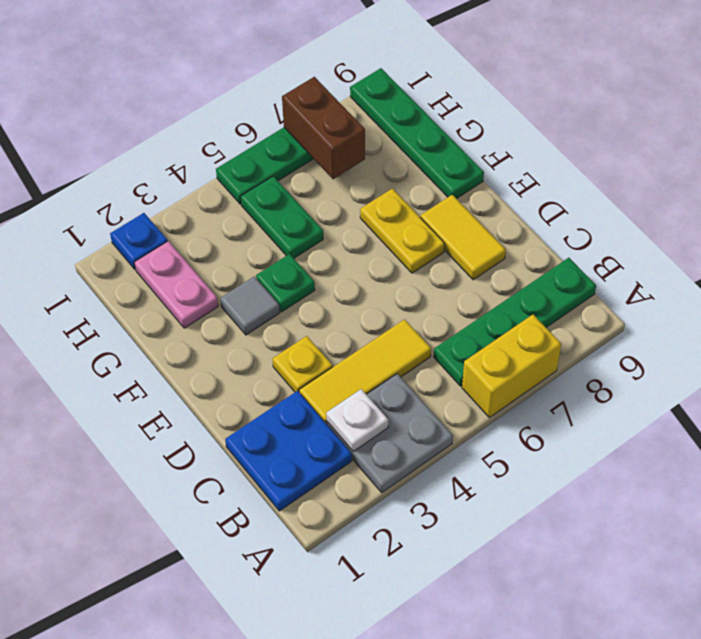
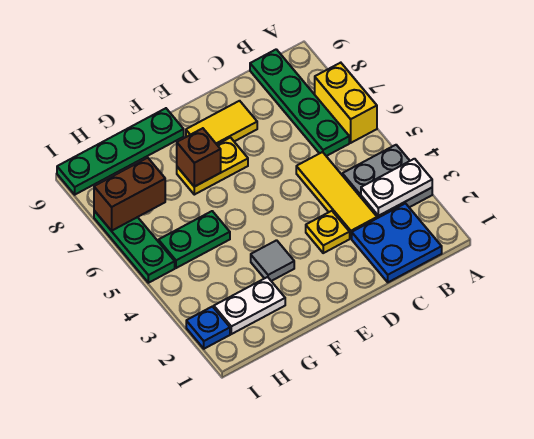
white plate B3 level 2 -> white plate A3:B3 level 2
green plate F4 level 1 -> none
none -> brown brick F7 level 2
pink plate G2:H2 level 1 -> white plate G2:H2 level 1

